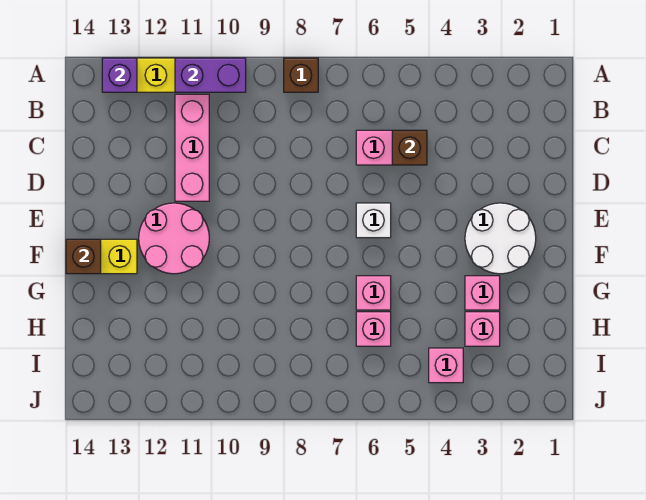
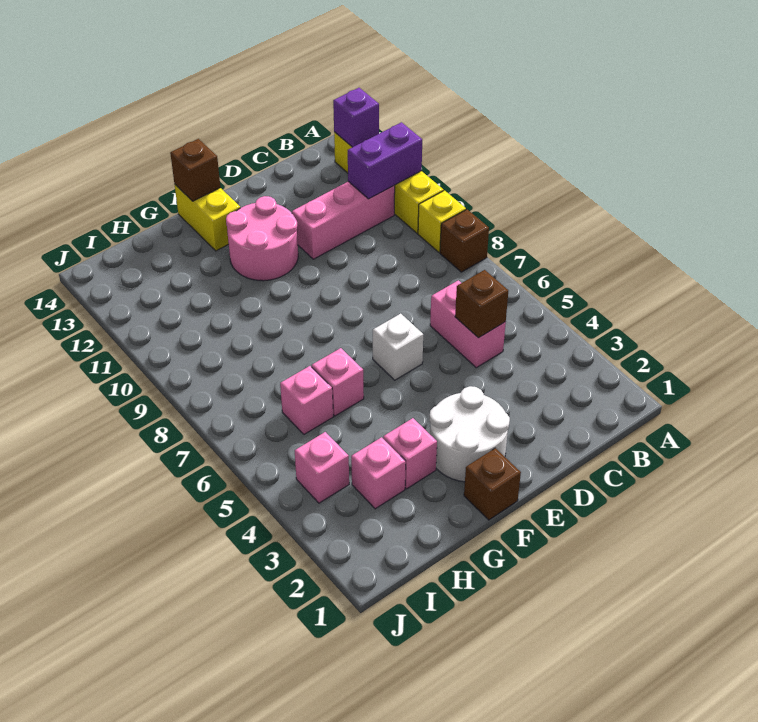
none -> yellow brick A9 level 1
purple brick A10:A11 level 2 -> purple brick A11:B11 level 2
none -> brown brick F1 level 1

